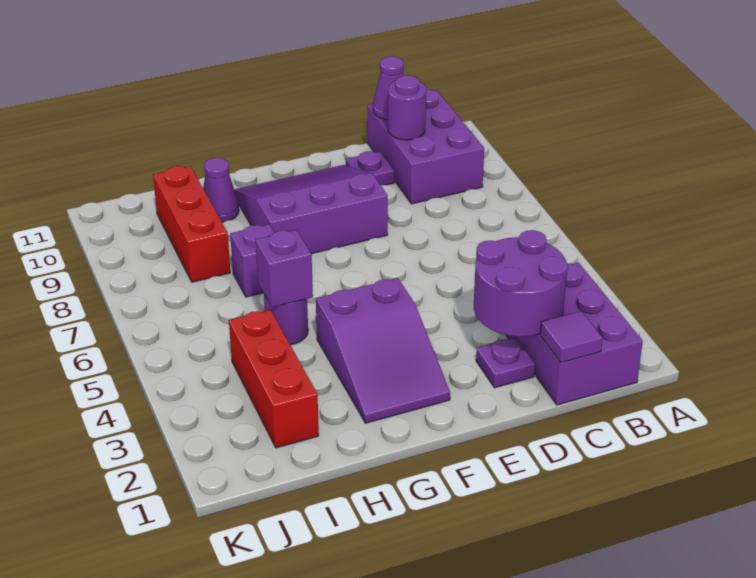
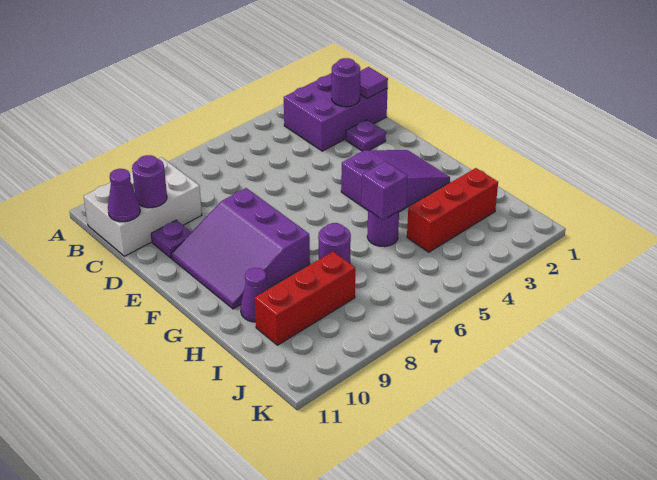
purple brick B9:C11 level 1 -> white brick B9:C11 level 1
purple round brick C2:D3 level 2 -> purple round brick C2 level 2
purple brick H7 level 1 -> purple round brick H7 level 1

